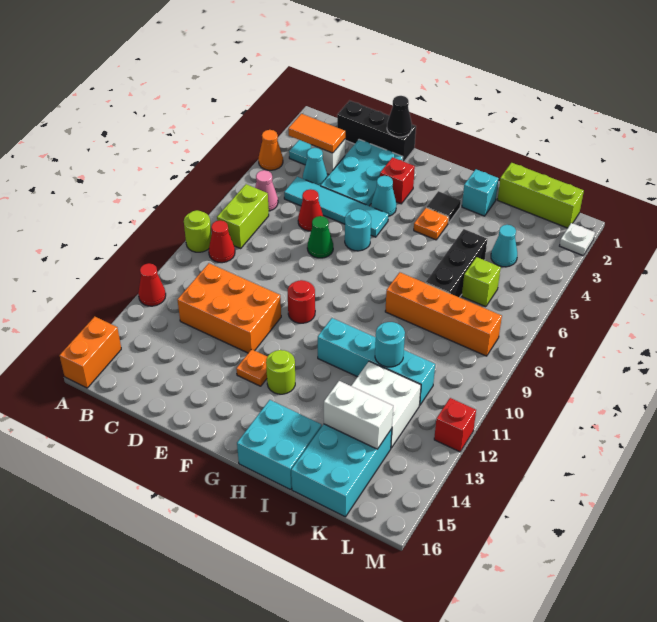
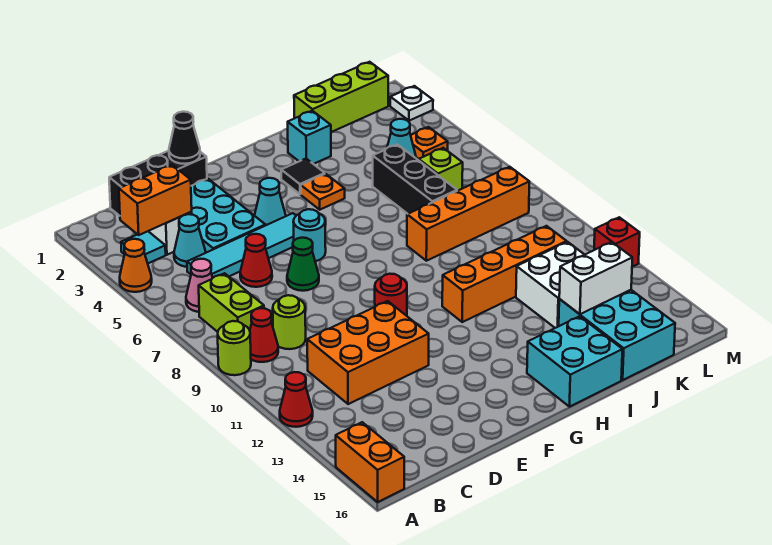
orange tile B3:C3 level 2 -> orange brick B3:C3 level 2
red brick F3 level 1 -> none
orange plate F13 level 1 -> orange plate L4 level 1
lime round brick G13 level 1 -> lime round brick C9 level 1
cyan brick H11:K11 level 1 -> orange brick H11:K11 level 1
cyan round brick J11 level 2 -> none

